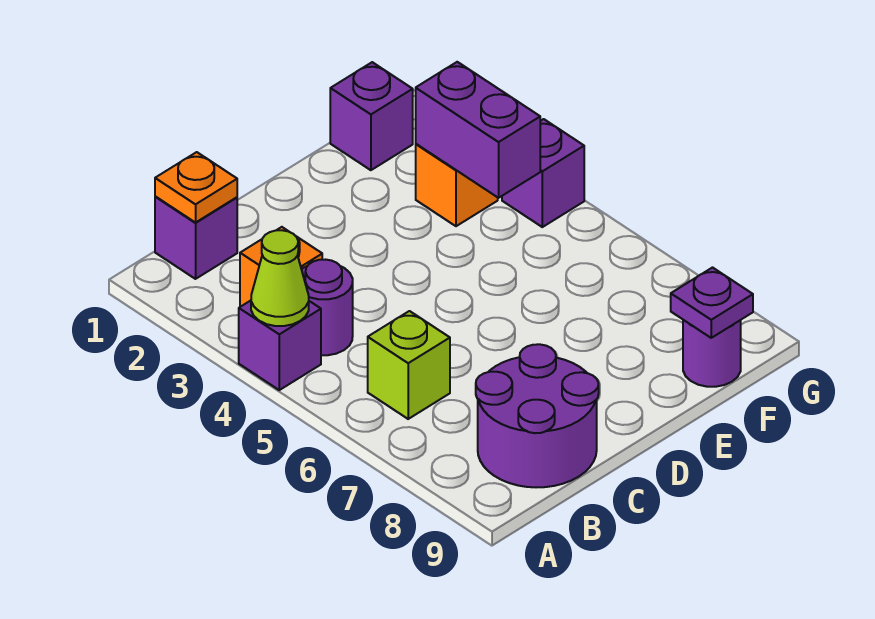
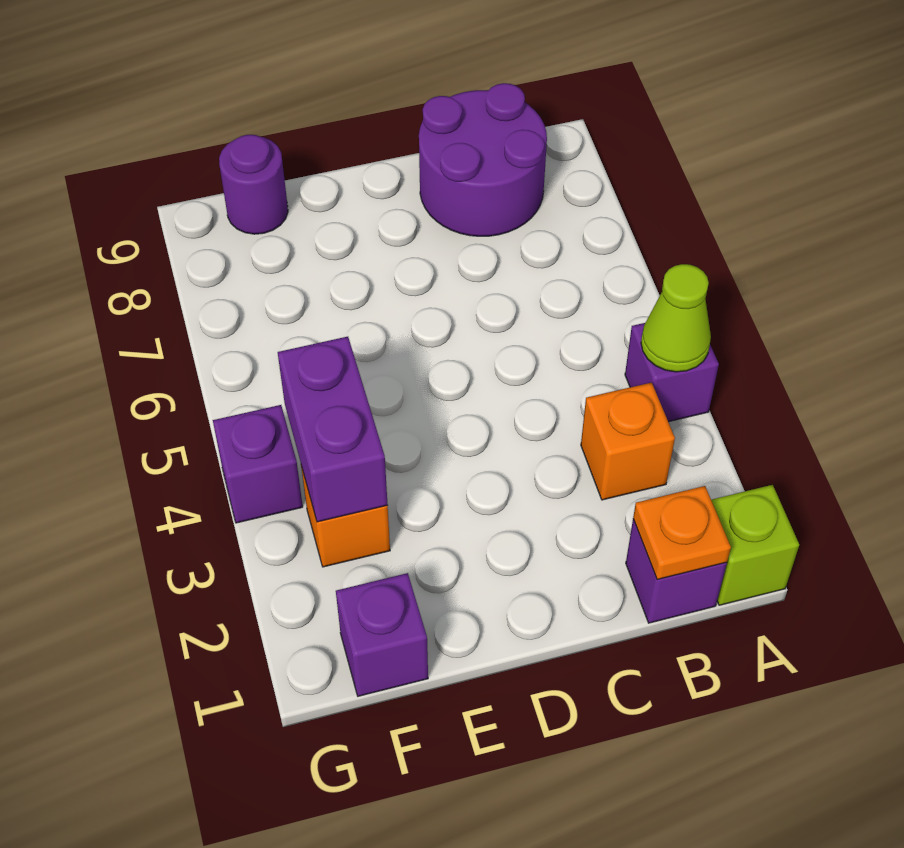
purple round brick B4 level 1 -> none
lime brick B6 level 1 -> lime brick A1 level 1
purple plate F9 level 2 -> none

